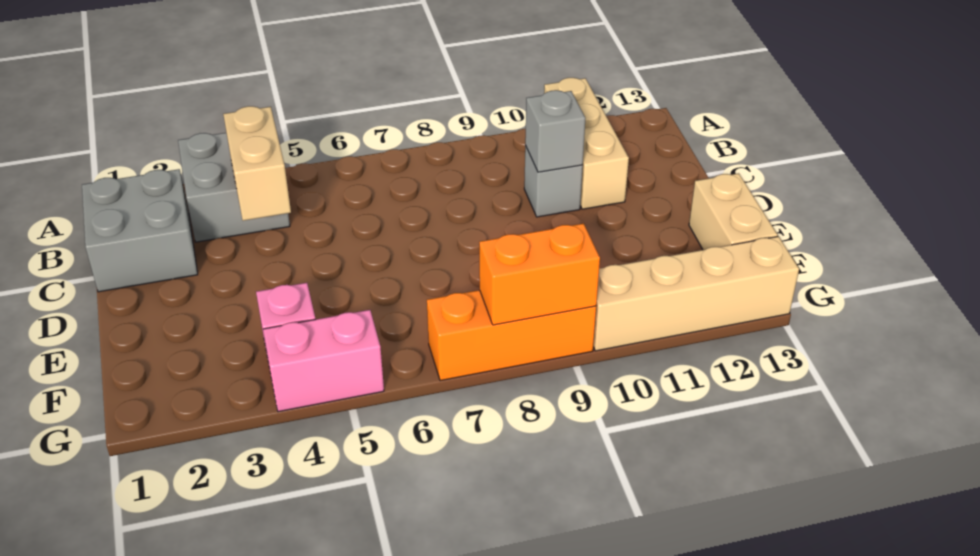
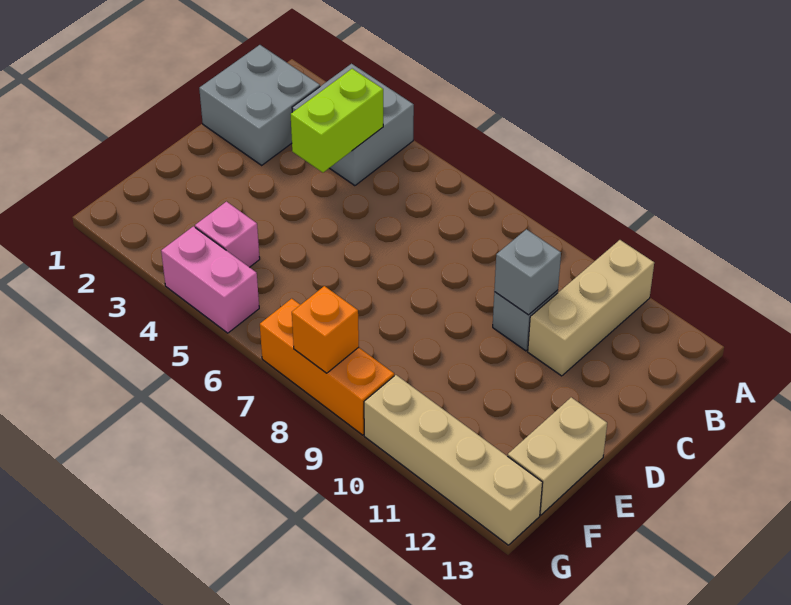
tan brick B4:C4 level 2 -> lime brick B4:C4 level 2
orange brick G8:G9 level 2 -> orange brick G8 level 2

